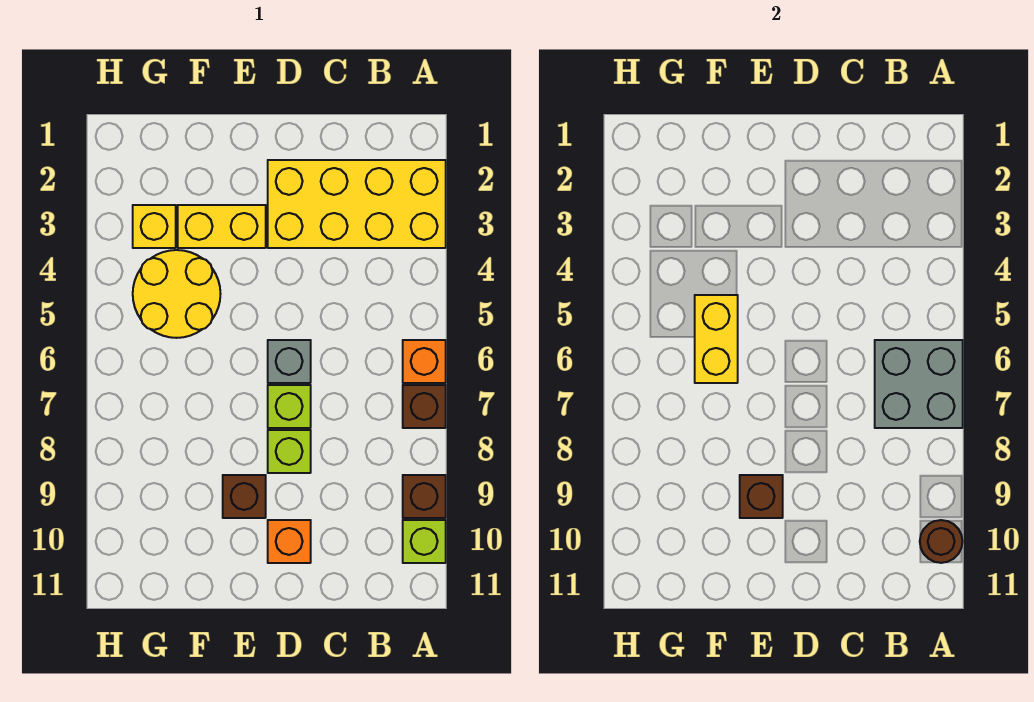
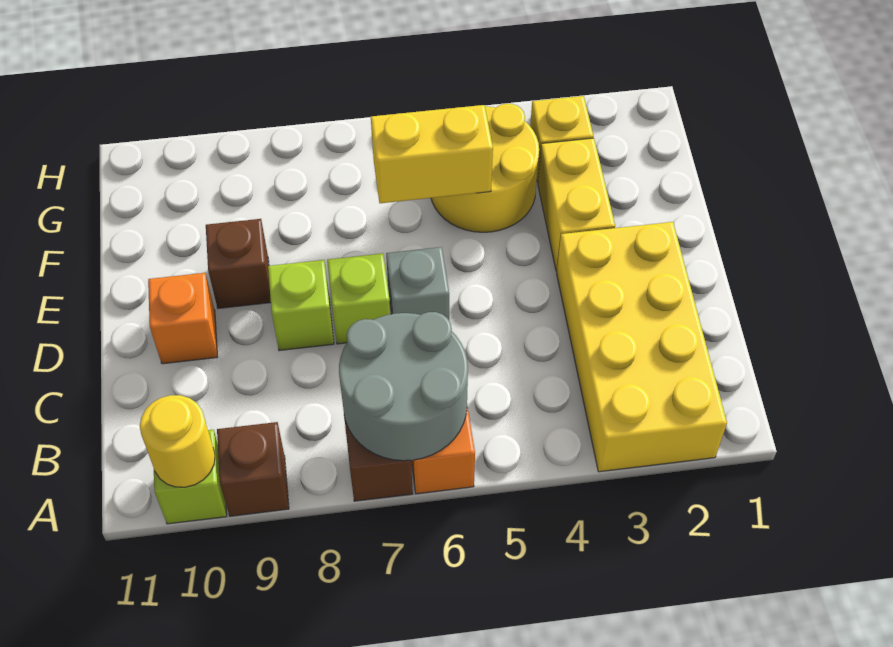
grey brick A6:B7 level 2 -> grey round brick A6:B7 level 2
brown round brick A10 level 2 -> yellow round brick A10 level 2
brown brick E9 level 2 -> none

